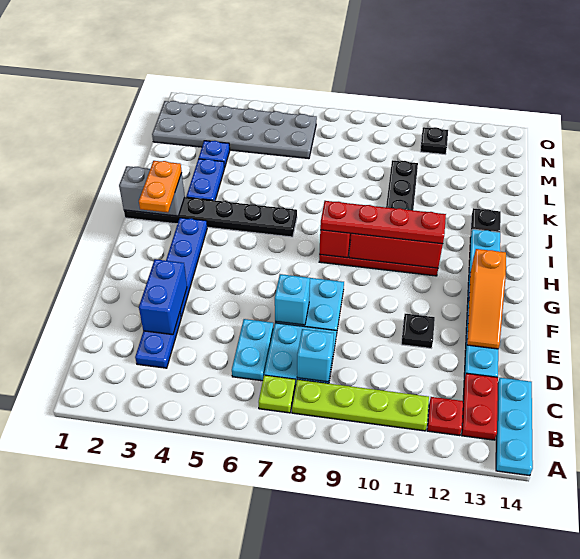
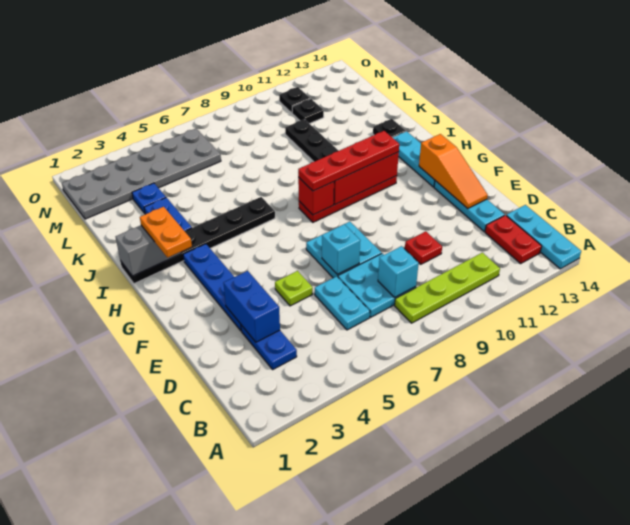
lime plate B7 level 1 -> lime plate E5 level 1
red plate B12 level 1 -> red plate D10 level 1
black plate E11 level 1 -> black plate M11 level 1

